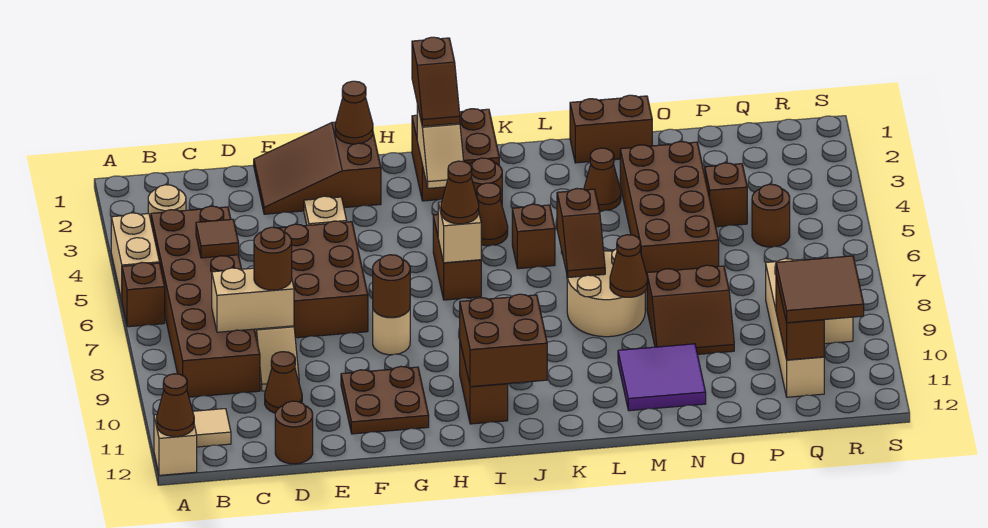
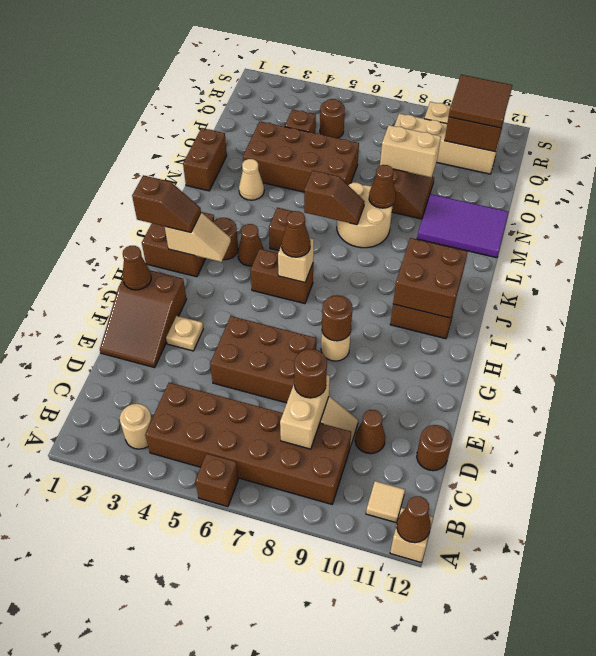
tan brick A4:A5 level 1 -> tan brick O8:O9 level 2
brown tile C5 level 2 -> none
brown plate F10:G11 level 1 -> none
brown cone M3 level 1 -> tan cone M3 level 1
purple tile M10:N11 level 1 -> purple tile M10:N12 level 1

